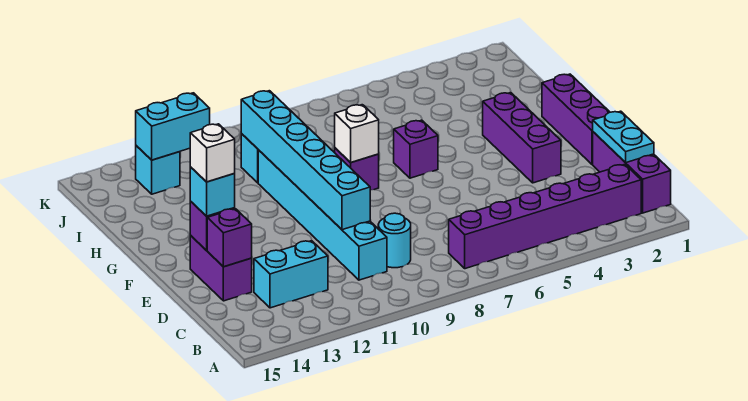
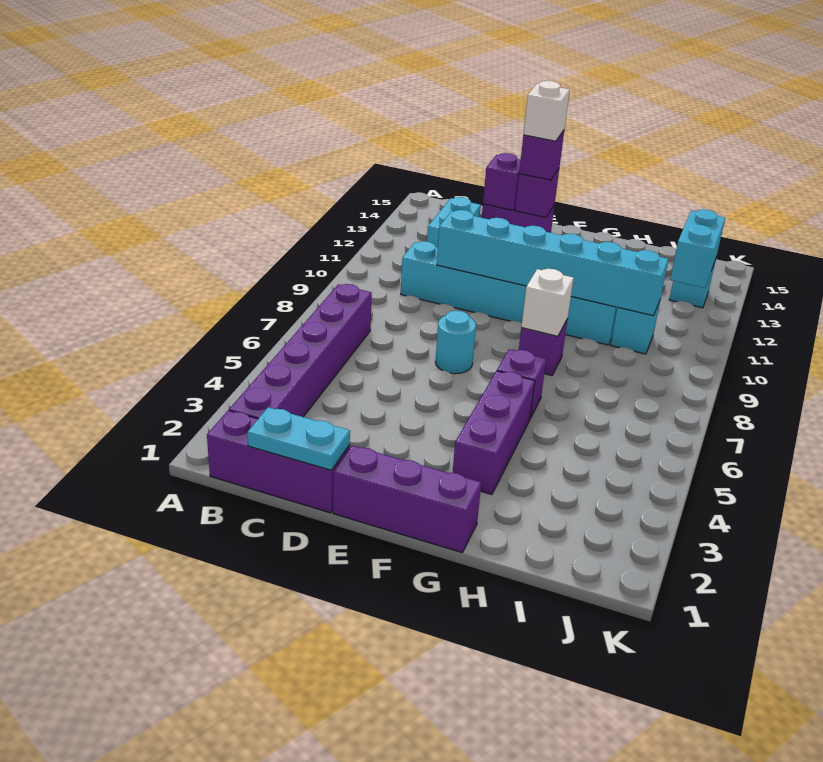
cyan round brick C9 level 1 -> cyan round brick E7 level 1
purple brick E3:G3 level 1 -> purple brick G3:G5 level 1
cyan brick E14 level 3 -> purple brick E14 level 3

